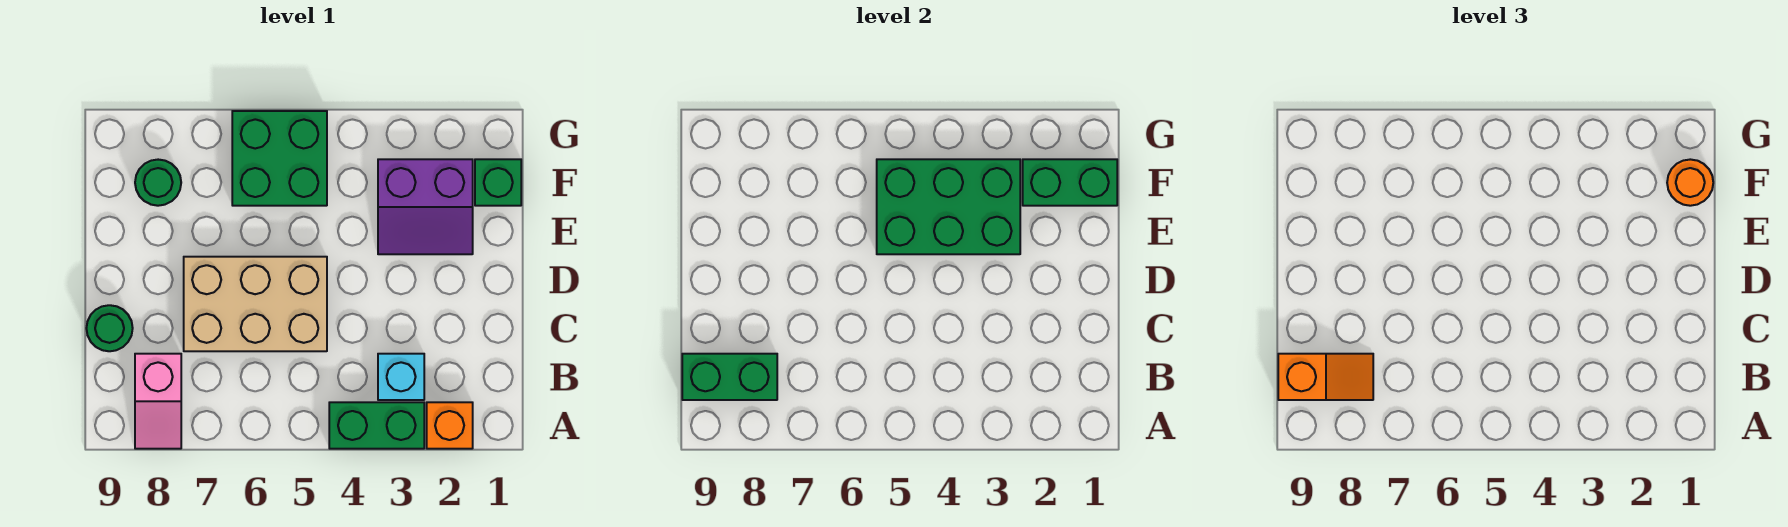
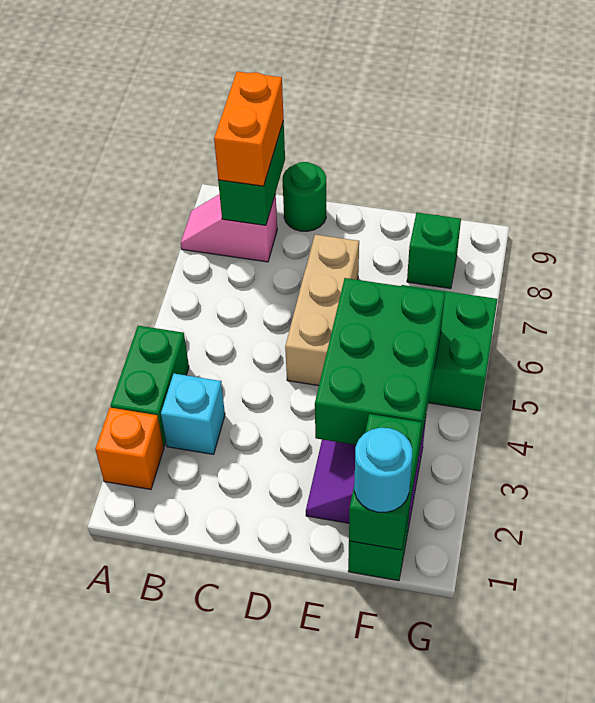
orange slope B8:B9 level 3 top 9 -> orange brick B8:B9 level 3
tan brick C5:D7 level 1 -> tan brick D5:D7 level 1
orange round brick F1 level 3 -> cyan round brick F1 level 3
green round brick F8 level 1 -> green brick F8 level 1

